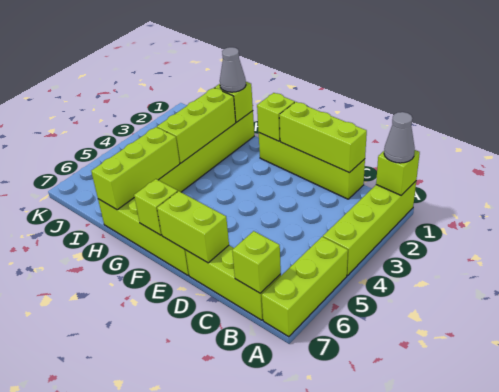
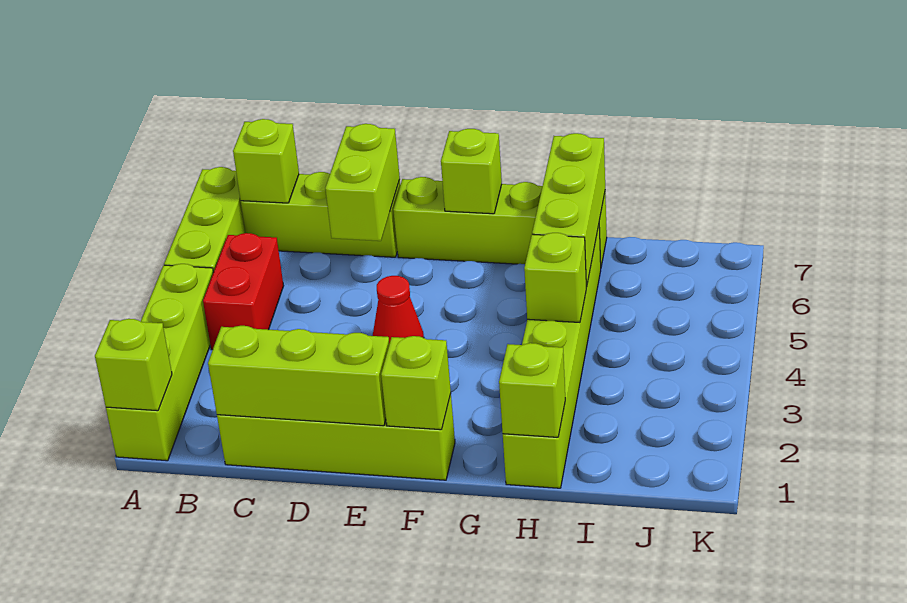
grey cone A1 level 3 -> none
none -> red brick B4:B5 level 1
lime brick D7:E7 level 2 -> lime brick D6:D7 level 2
none -> red cone E4 level 1
grey cone H1 level 3 -> none
lime brick H2:H4 level 2 -> lime brick H4 level 2

